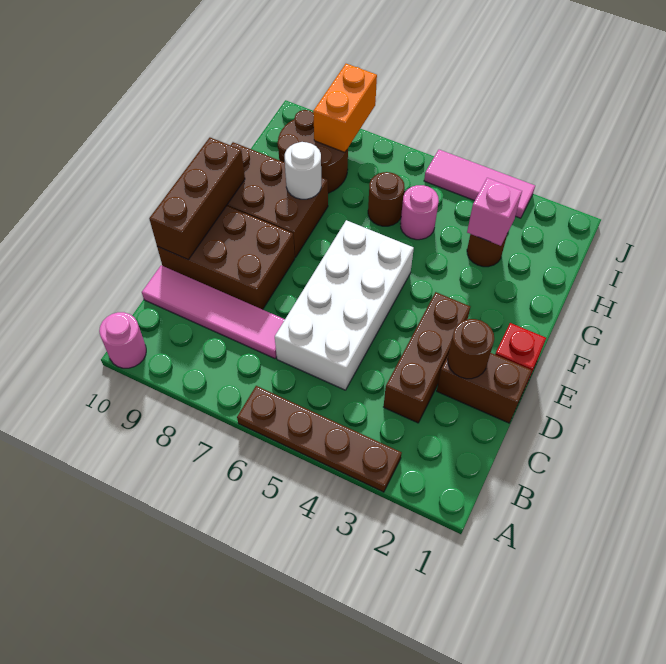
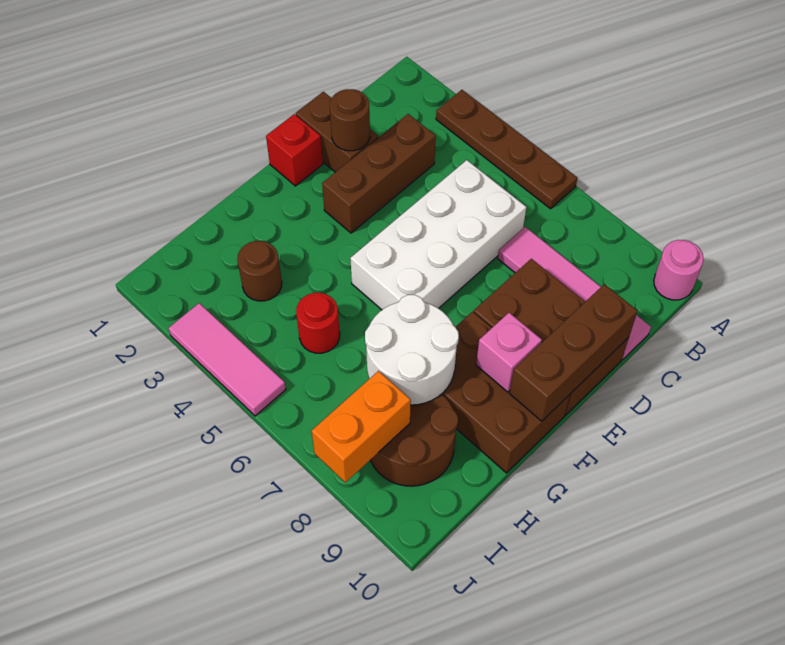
white round brick G8 level 2 -> white round brick G7:H8 level 2
pink brick H3 level 2 -> pink brick F9 level 2
pink round brick H5 level 1 -> red round brick H5 level 1
brown round brick H6 level 1 -> none

